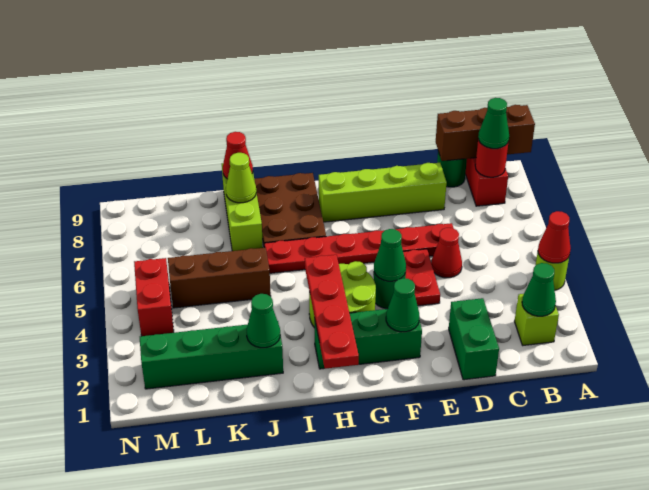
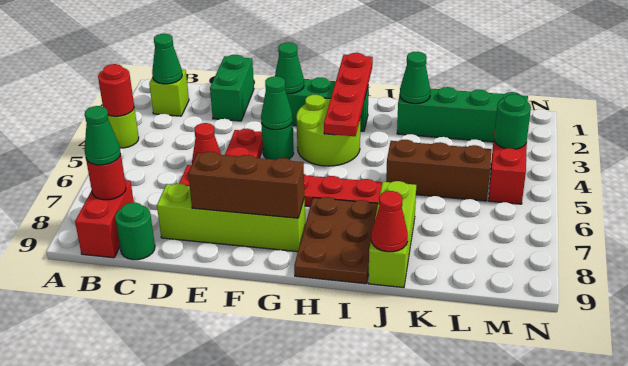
red cone A4 level 2 -> red round brick A4 level 2
brown brick A9:C9 level 2 -> brown brick E8:G8 level 2
lime cone J8 level 2 -> none
none -> green round brick M4 level 2

